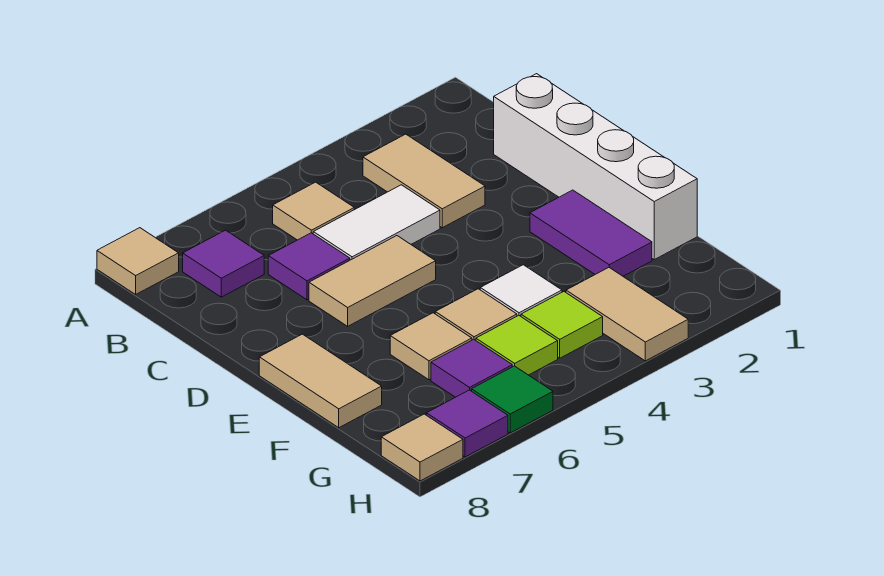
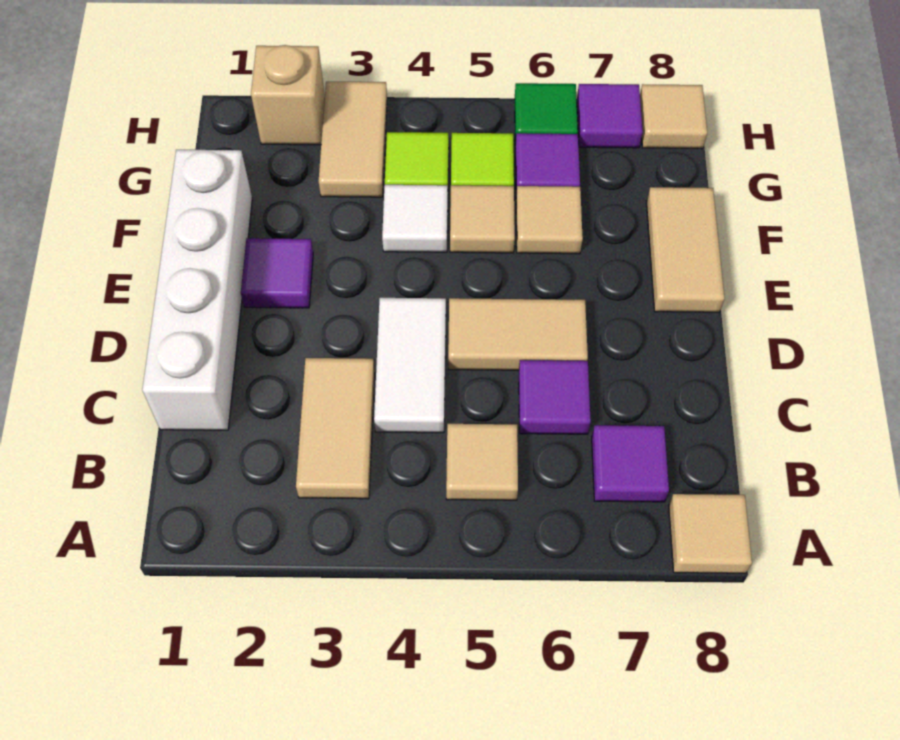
white tile C4:C5 level 1 -> white tile C4:D4 level 1
purple tile E2:F2 level 1 -> purple tile E2 level 1
none -> tan brick H2 level 1

